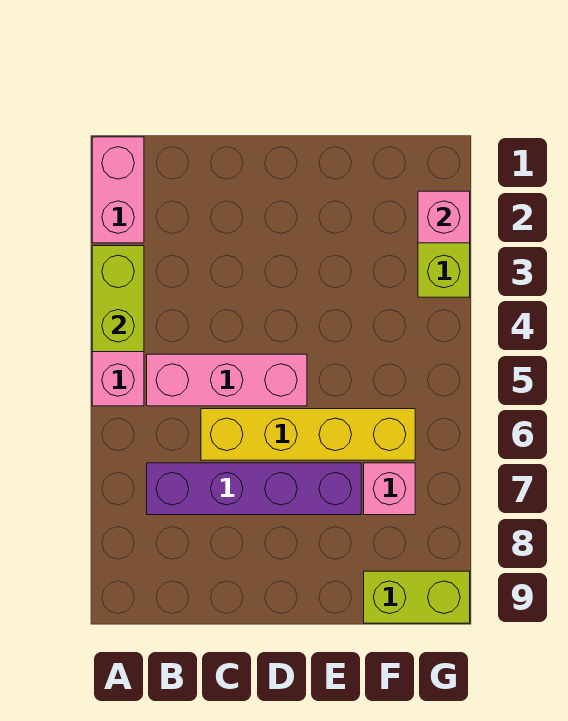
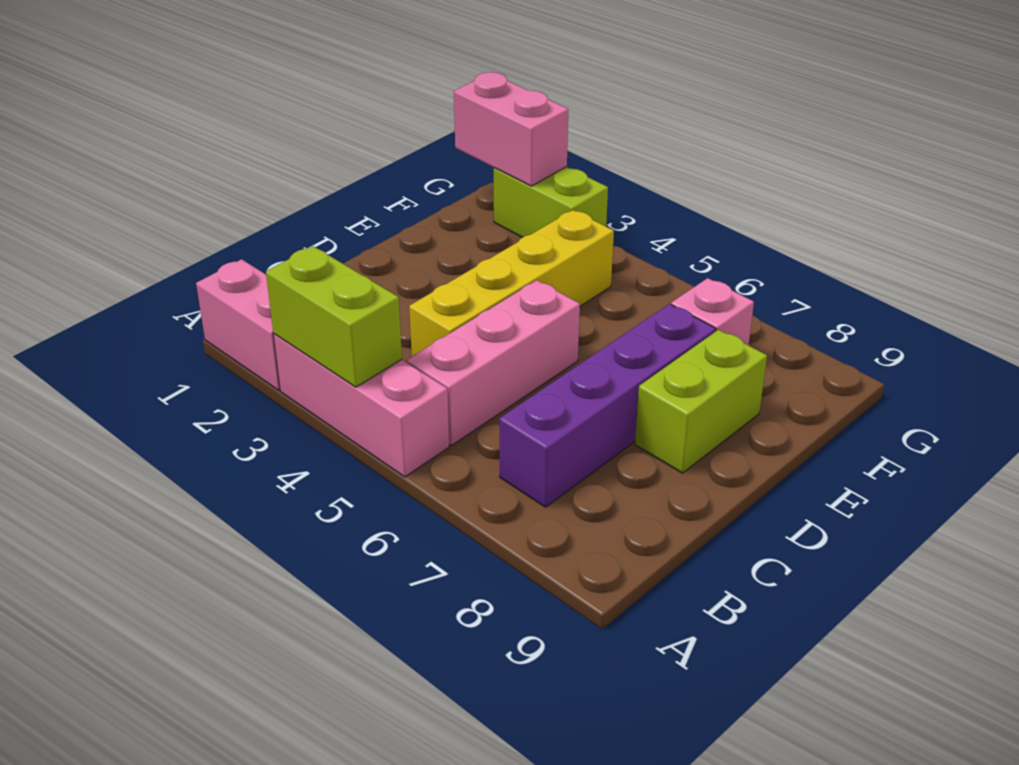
yellow brick C6:F6 level 1 -> yellow brick C4:F4 level 1
lime brick F9:G9 level 1 -> lime brick D8:E8 level 1
pink brick G2 level 2 -> pink brick G1:G2 level 2

